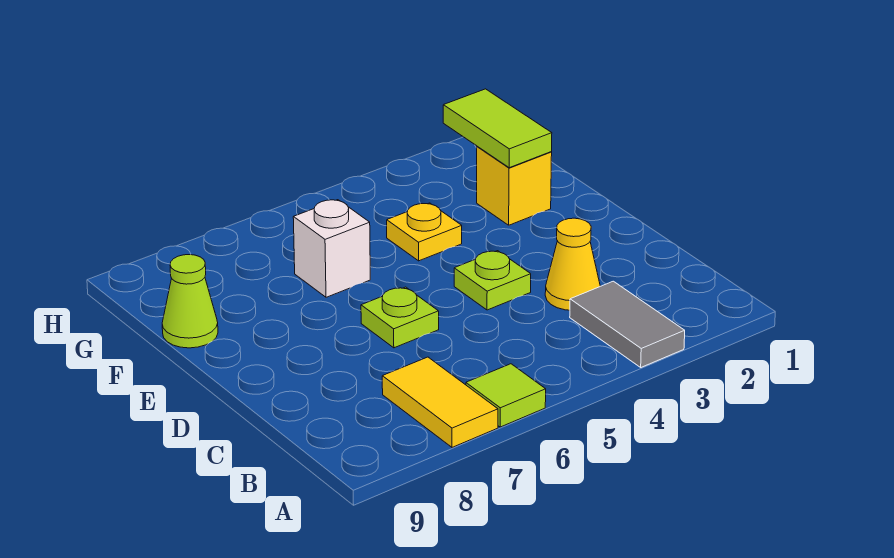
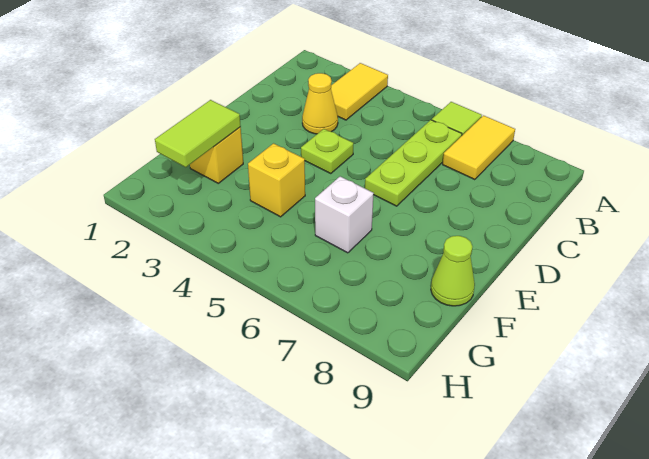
grey tile A3:B3 level 1 -> yellow tile A3:B3 level 1
lime plate D6 level 1 -> lime plate B6:D6 level 1
yellow plate F4 level 1 -> yellow brick F4 level 1

